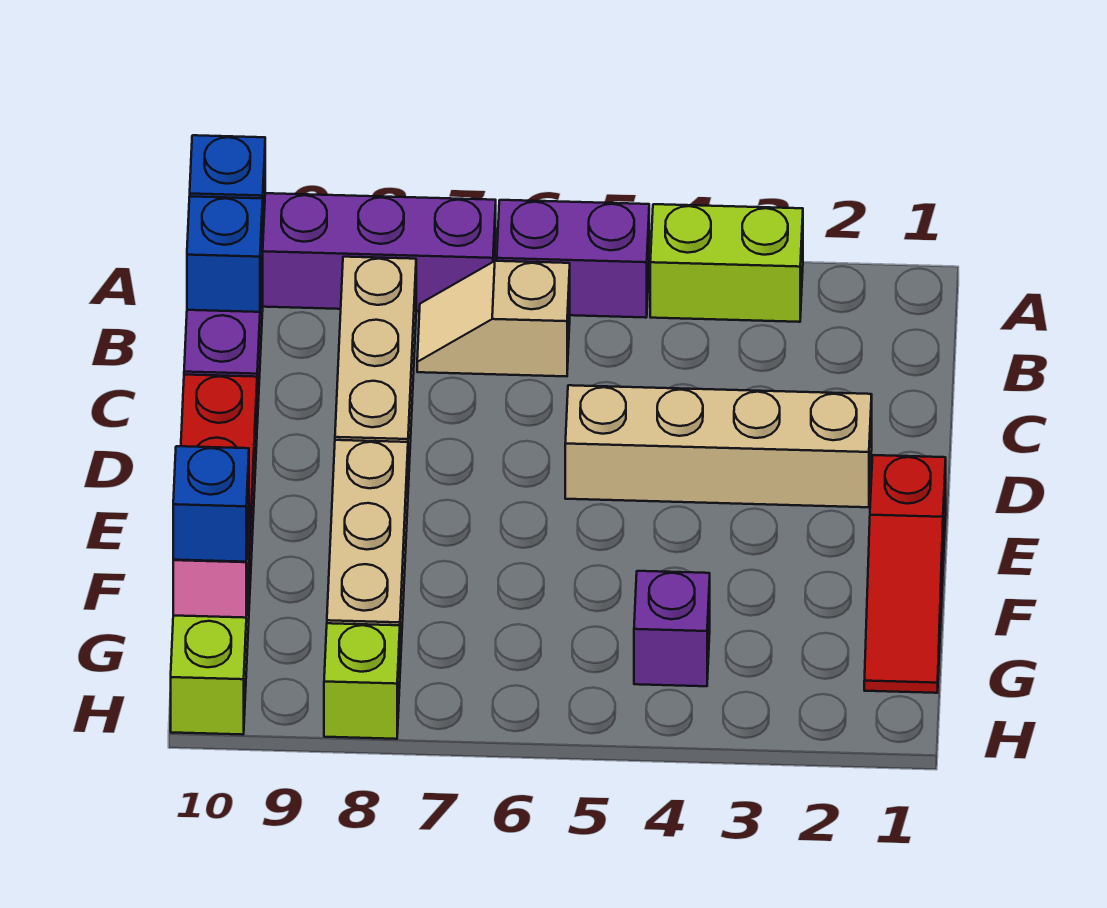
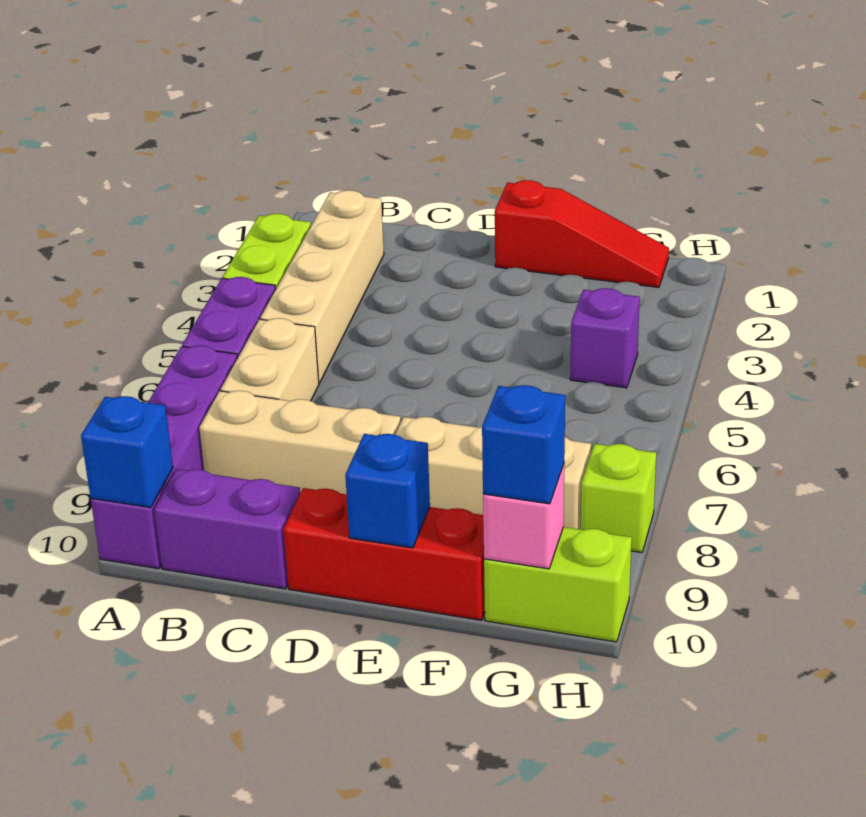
tan slope B6:B7 level 1 top 6 -> tan brick B6:B7 level 1
blue brick B10 level 2 -> blue brick E10 level 2
tan brick D2:D5 level 1 -> tan brick B2:B5 level 1

